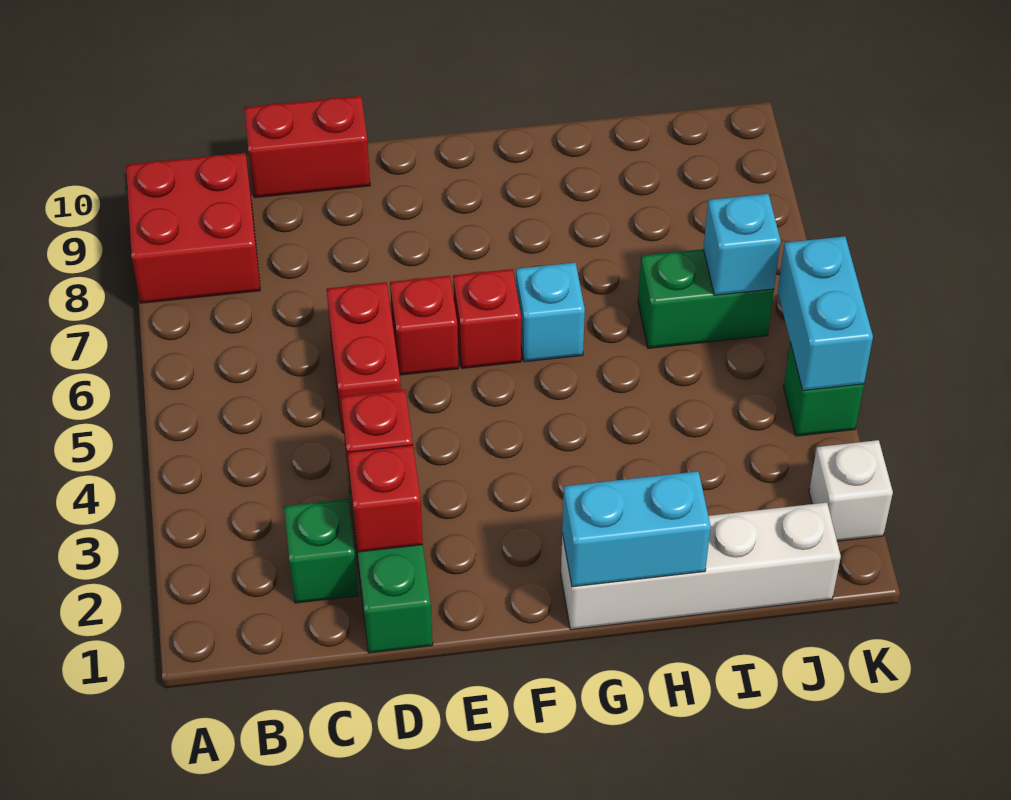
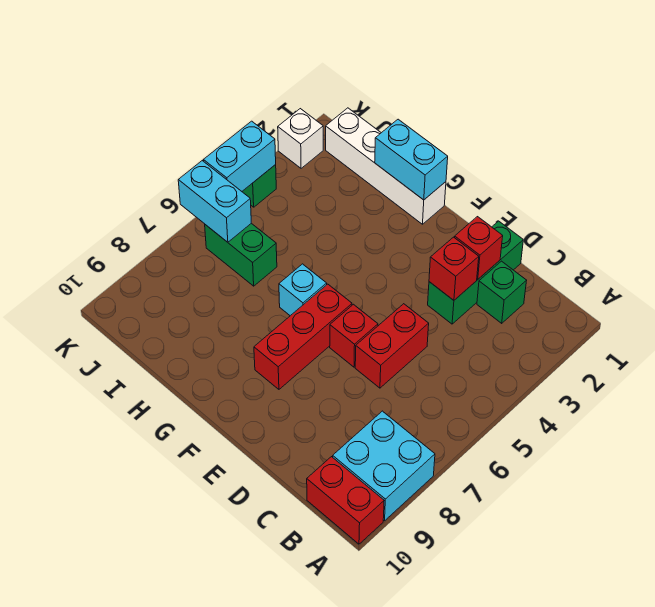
red brick A8:B9 level 1 -> cyan brick A8:B9 level 1
red brick C10:D10 level 1 -> red brick A10:B10 level 1
red brick F6 level 1 -> red brick F6:F8 level 1
cyan brick J6 level 2 -> cyan brick J6:K6 level 2

